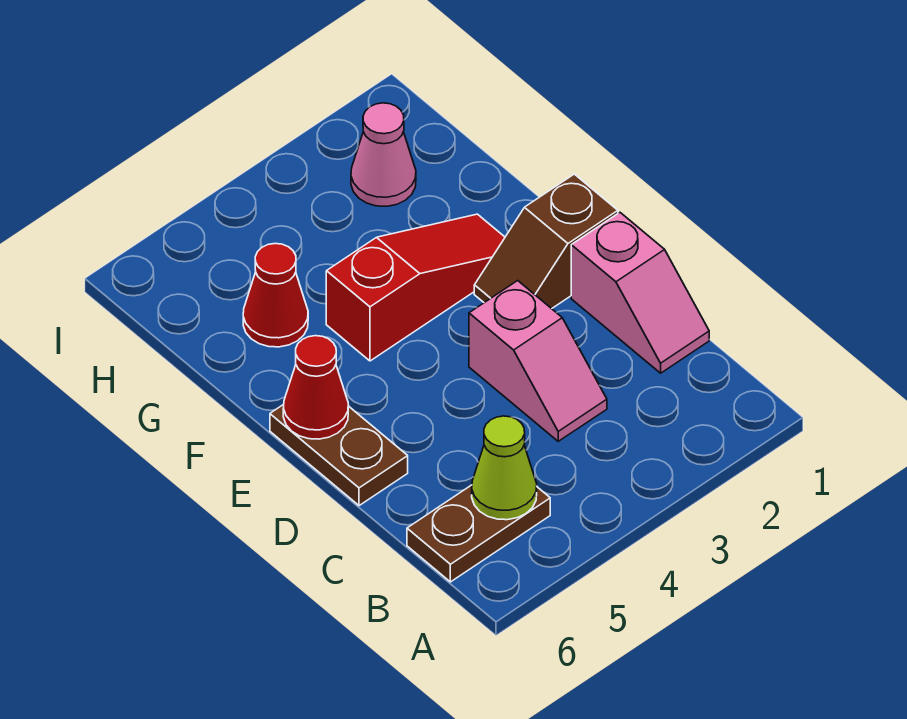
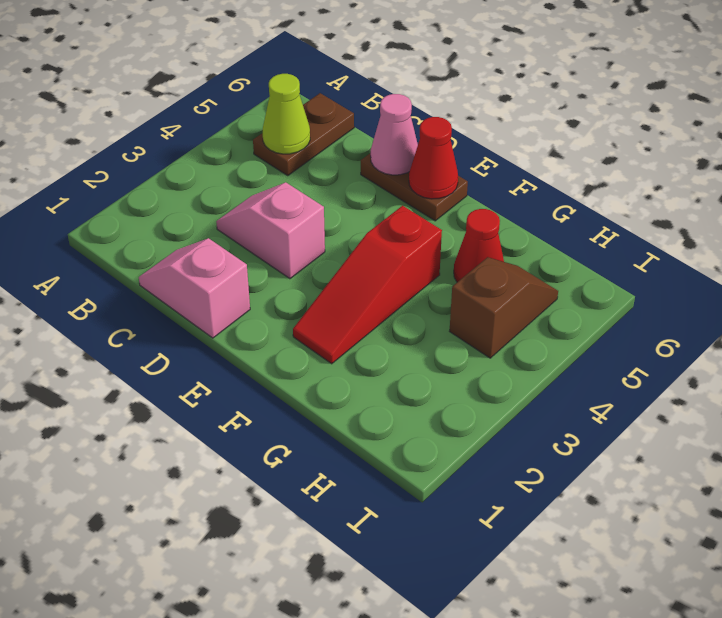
brown slope E1:E2 level 1 top 1 -> brown slope H4:H5 level 1 top 4
pink cone H2 level 1 -> pink cone D6 level 2

